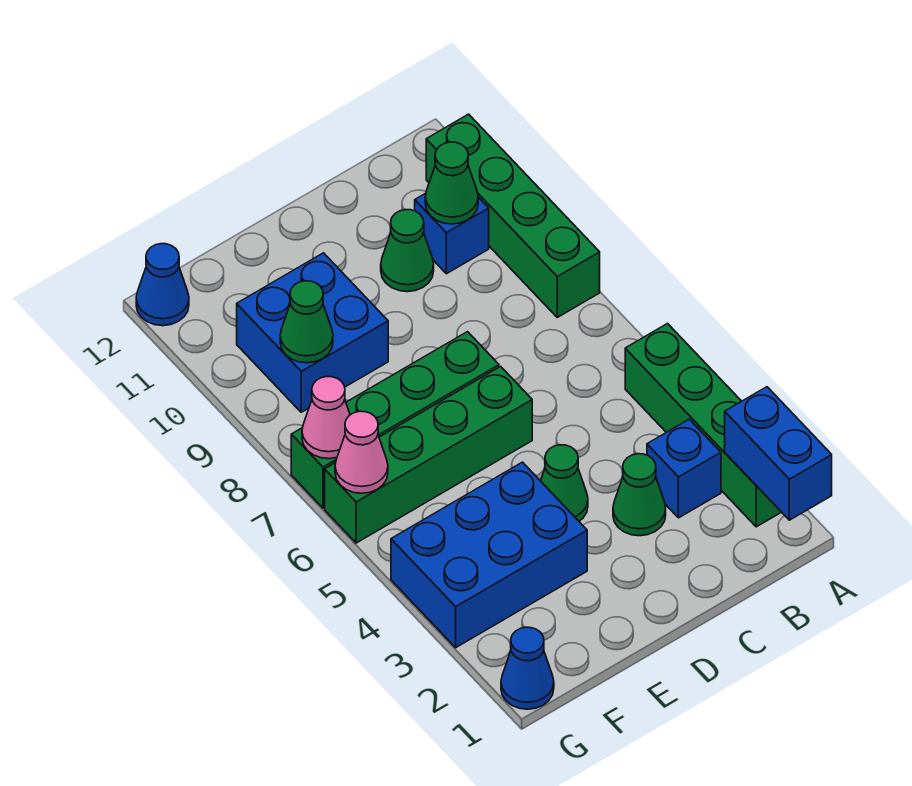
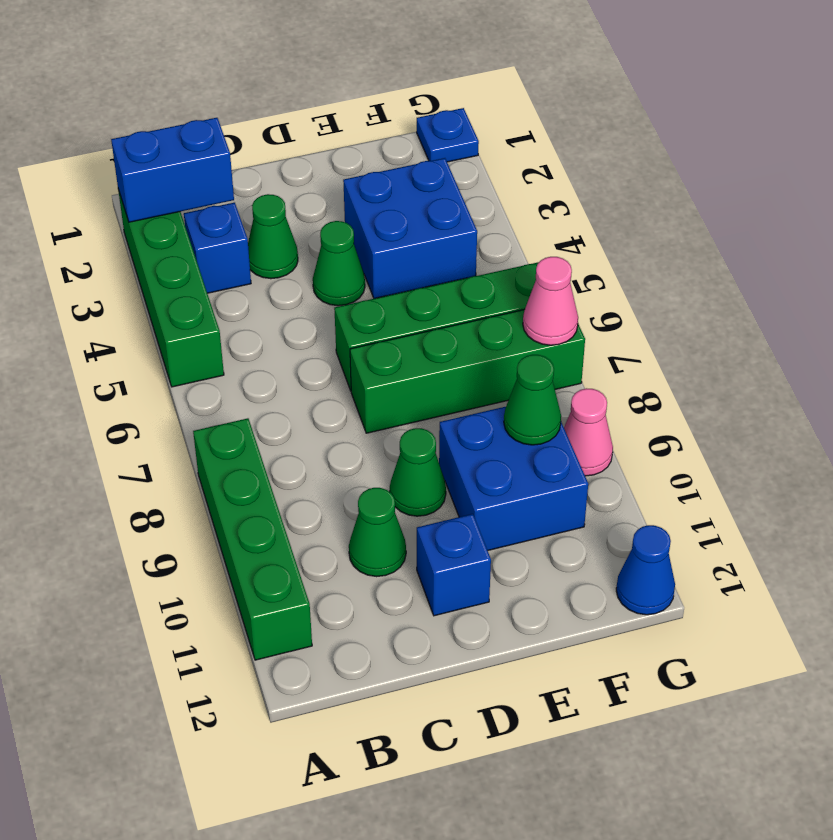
blue brick A1:A2 level 2 -> blue brick A2:B2 level 2
blue brick B10 level 1 -> blue brick D11 level 1
green cone B10 level 2 -> green cone D9 level 1
blue brick E3:G4 level 1 -> blue brick E3:F4 level 1
blue cone G1 level 1 -> blue plate G1 level 1
pink cone G6 level 2 -> pink cone G9 level 1

